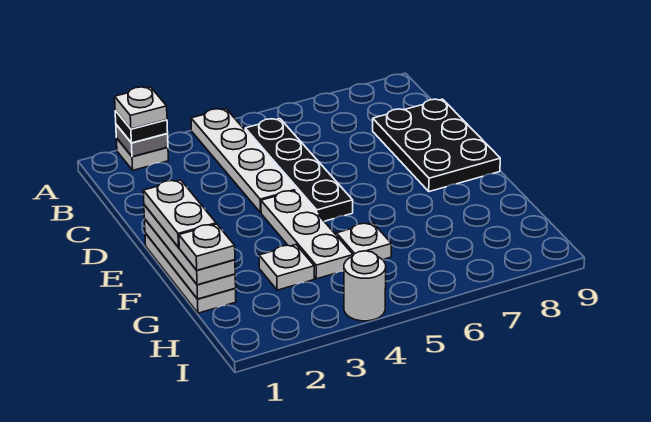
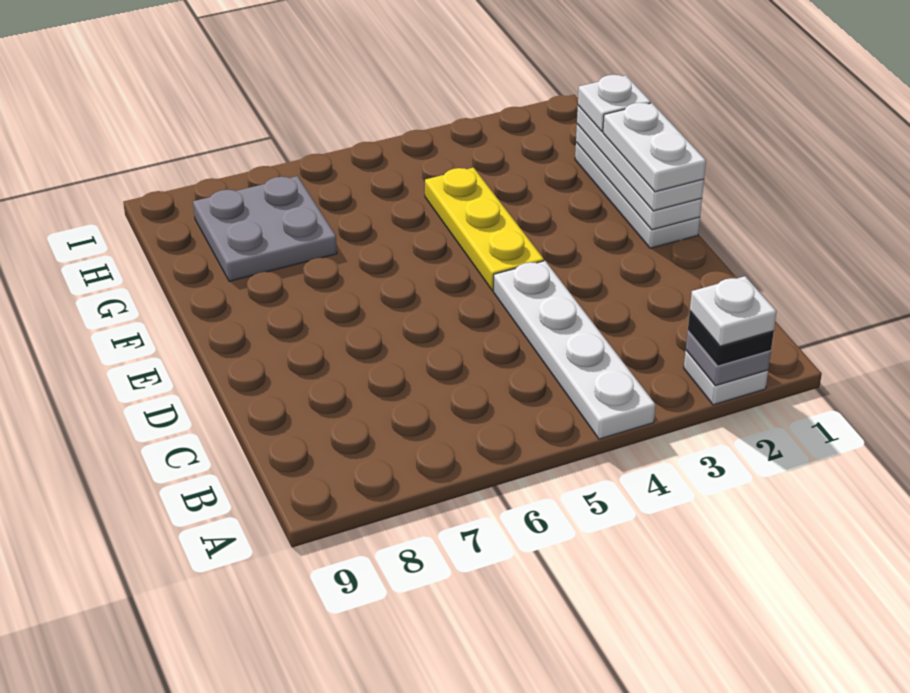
black plate B5:E5 level 1 -> none
black plate C8:E9 level 1 -> none
white plate E4:G4 level 1 -> yellow plate E4:G4 level 1
white plate G3 level 1 -> none
white plate G5 level 1 -> none
none -> grey plate G7:H8 level 1
white round brick I4 level 1 -> none

